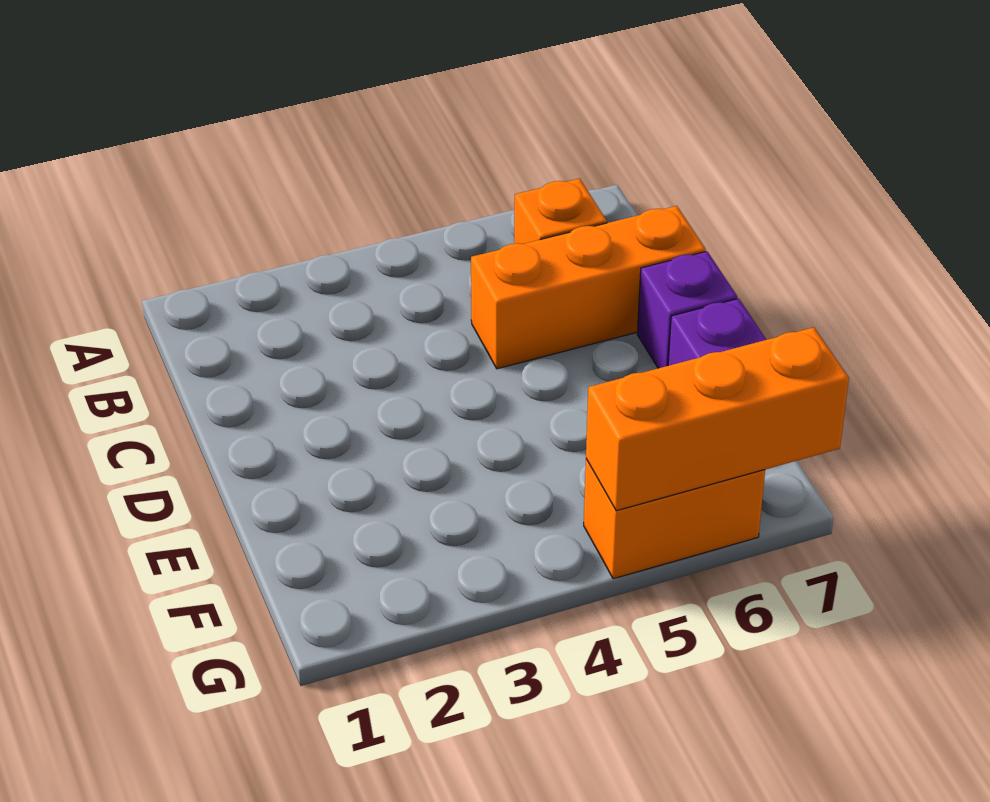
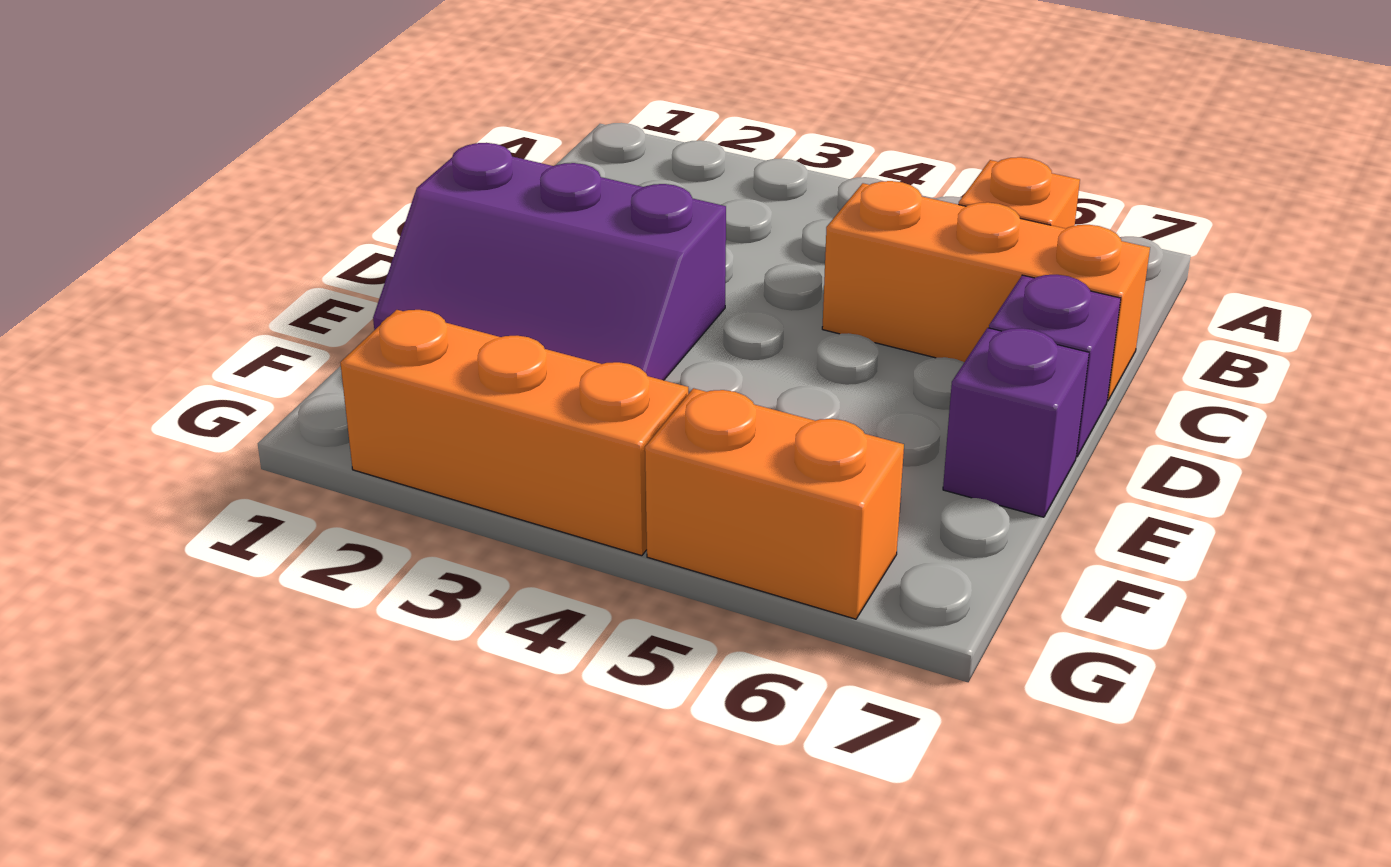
none -> purple slope D1:E3 level 1 top D
orange brick G5:G7 level 2 -> orange brick G2:G4 level 1

